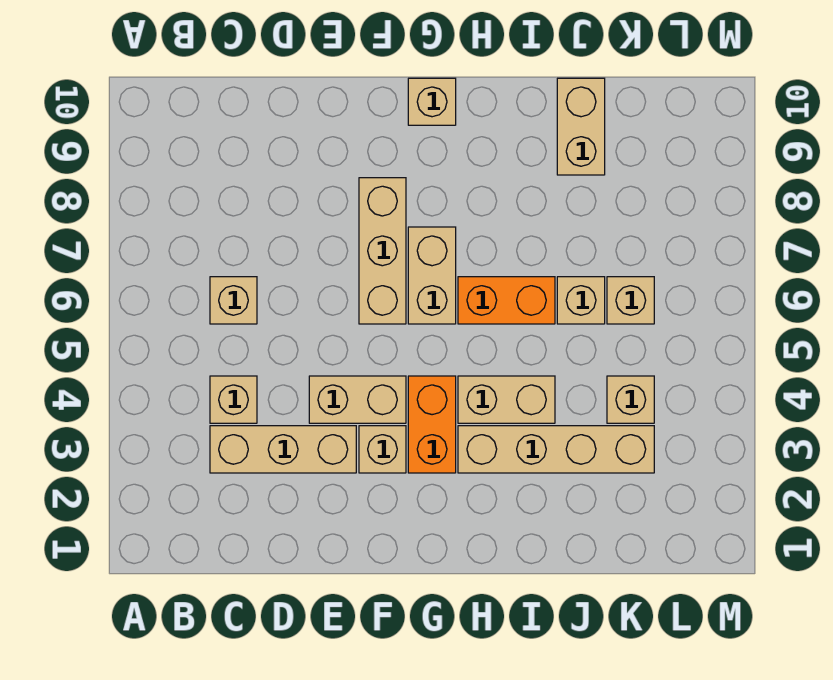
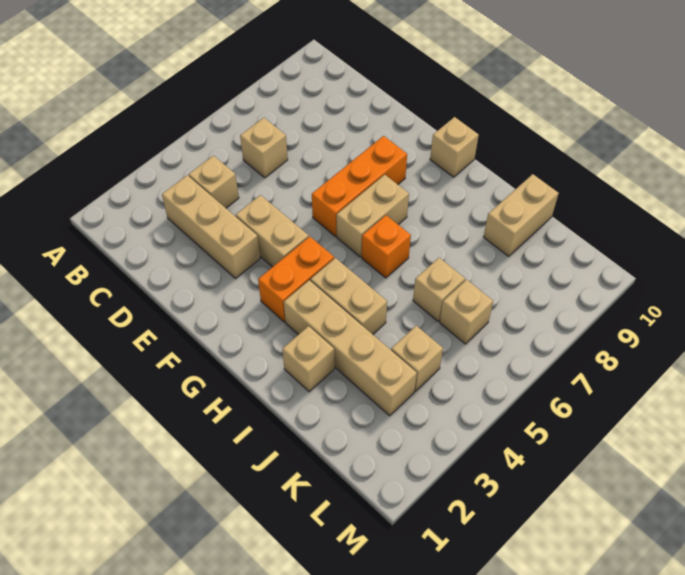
tan brick F3 level 1 -> tan brick I2 level 1
tan brick F6:F8 level 1 -> orange brick F6:F8 level 1
orange brick H6:I6 level 1 -> orange brick H6 level 1

